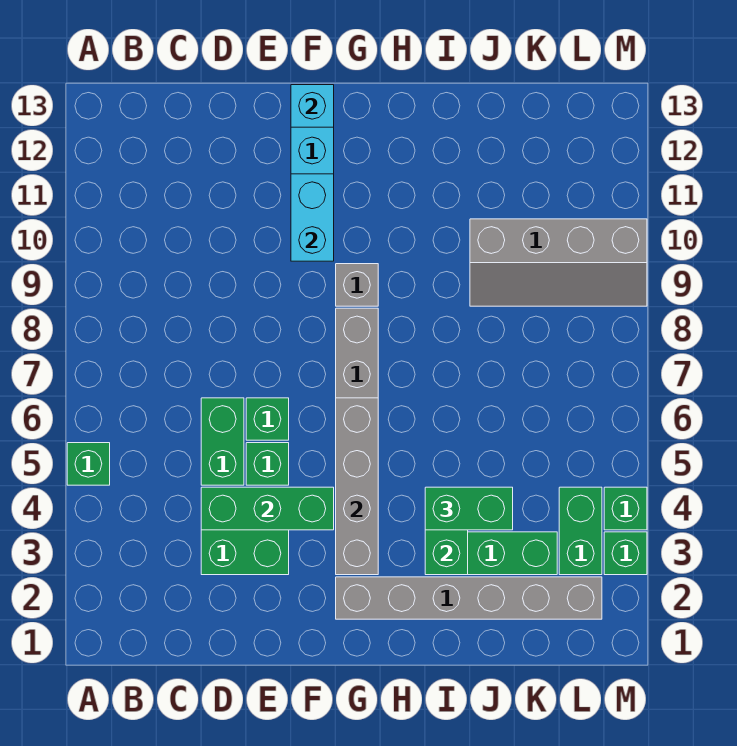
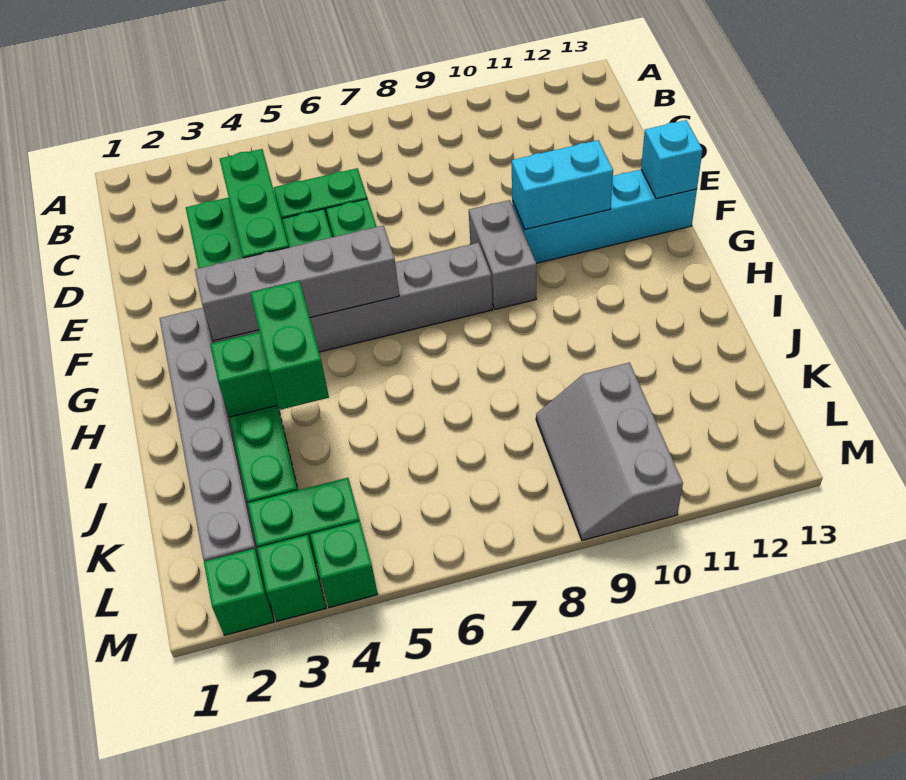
green brick A5 level 1 -> green brick M2 level 1
grey brick G9 level 1 -> grey brick F9:G9 level 1
grey slope J9:M10 level 1 top 10 -> grey slope K9:M10 level 1 top 10

